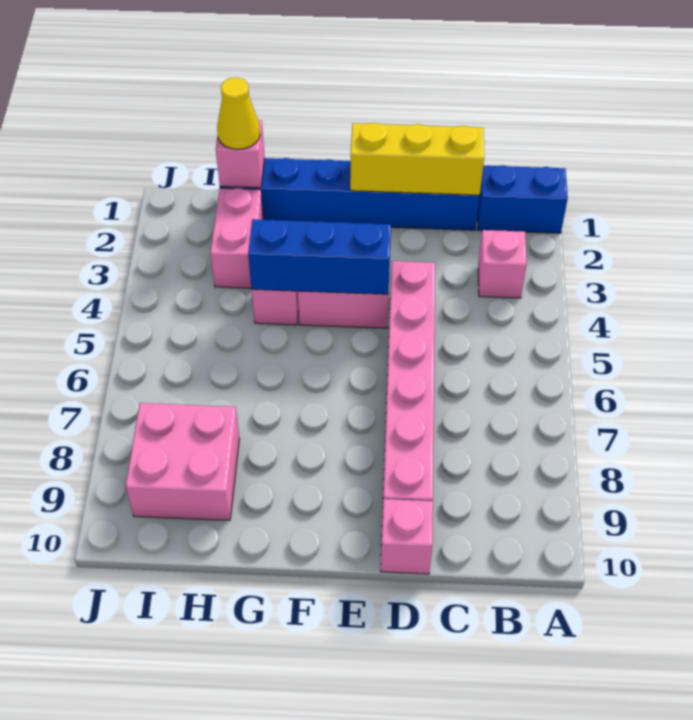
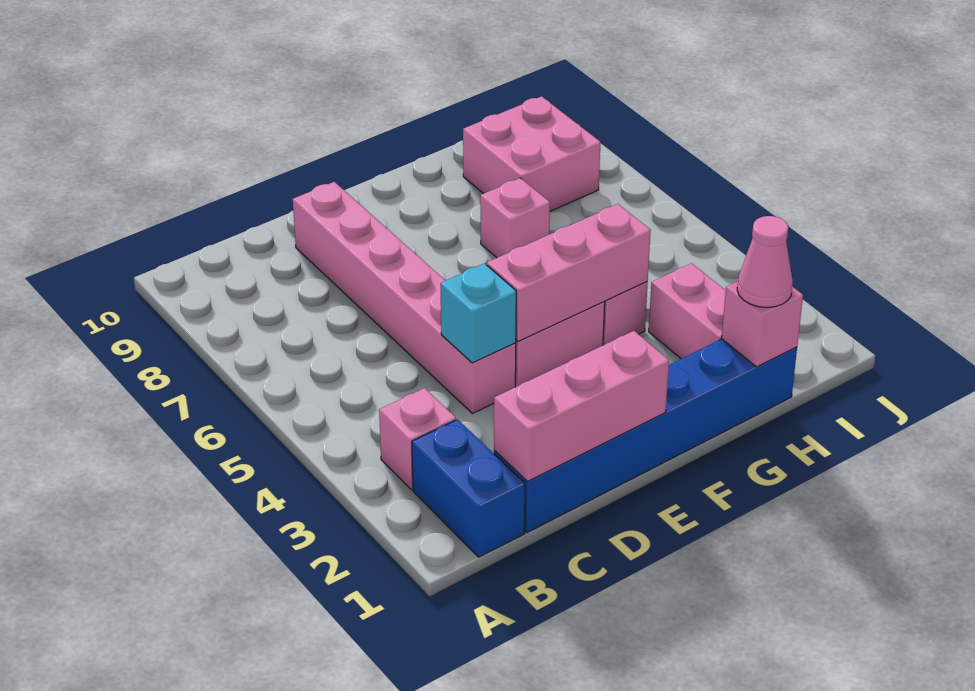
blue brick A1:B1 level 1 -> blue brick B1:B2 level 1
yellow brick C1:E1 level 2 -> pink brick C1:E1 level 2
none -> cyan brick D4 level 2
pink brick D10 level 1 -> pink brick G7 level 1
blue brick E4:G4 level 2 -> pink brick E4:G4 level 2
yellow cone H1 level 3 -> pink cone H1 level 3

